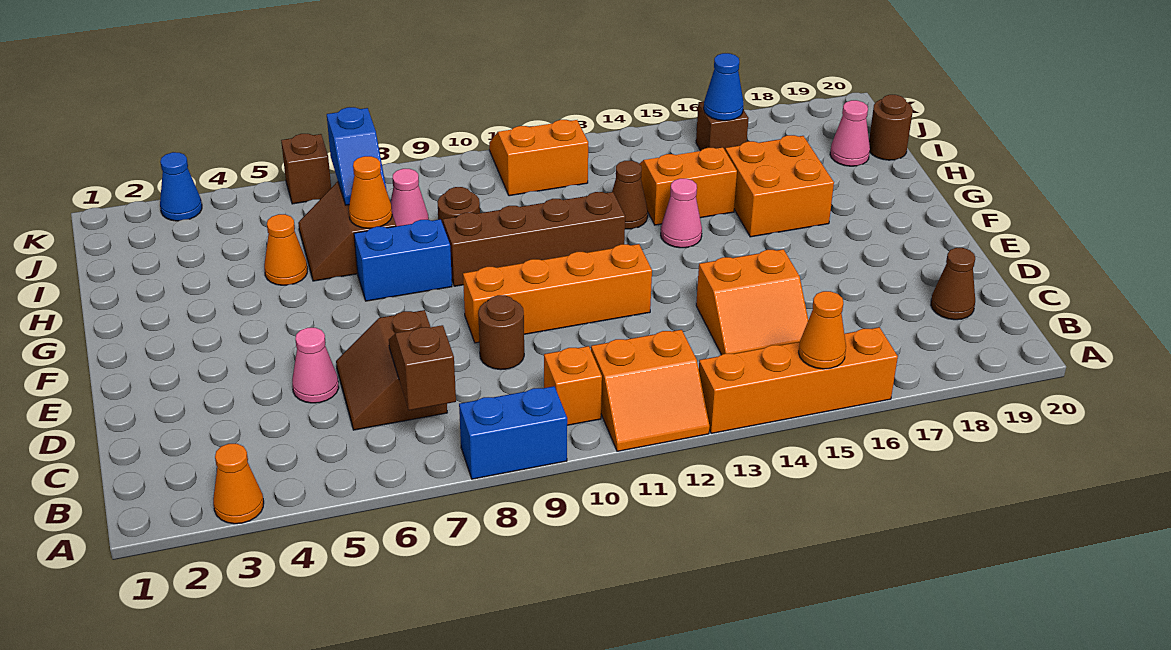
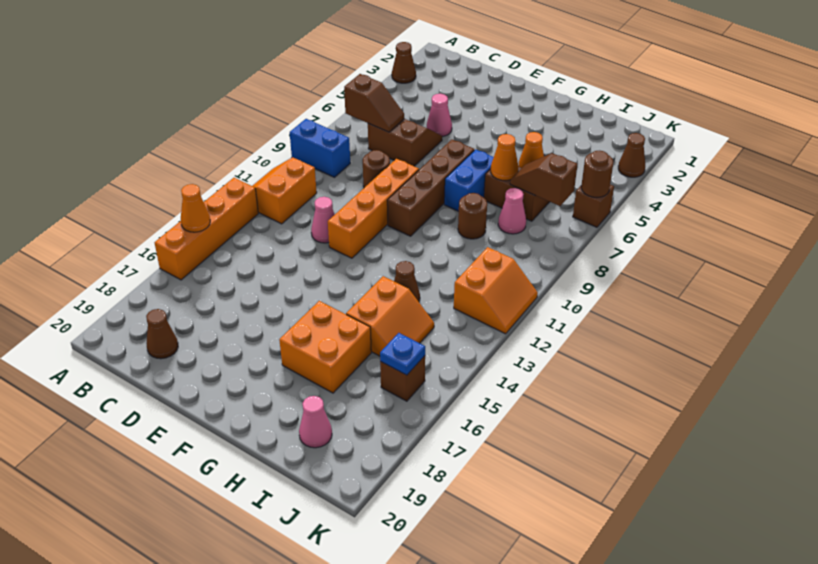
orange cone A3 level 1 -> brown cone A3 level 1
blue brick A8:A9 level 1 -> blue brick A9:B9 level 1
orange brick B10 level 1 -> none
orange slope C14:D15 level 1 top D -> none
brown brick G9:G12 level 1 -> brown brick F7:F10 level 1
pink cone G14 level 1 -> pink cone D12 level 1
blue slope I7:J7 level 2 top J -> brown slope I7:J7 level 2 top J
brown round brick I20 level 1 -> brown round brick K6 level 2
blue cone J16 level 2 -> blue plate J16 level 2
blue cone K3 level 1 -> brown cone K3 level 1

